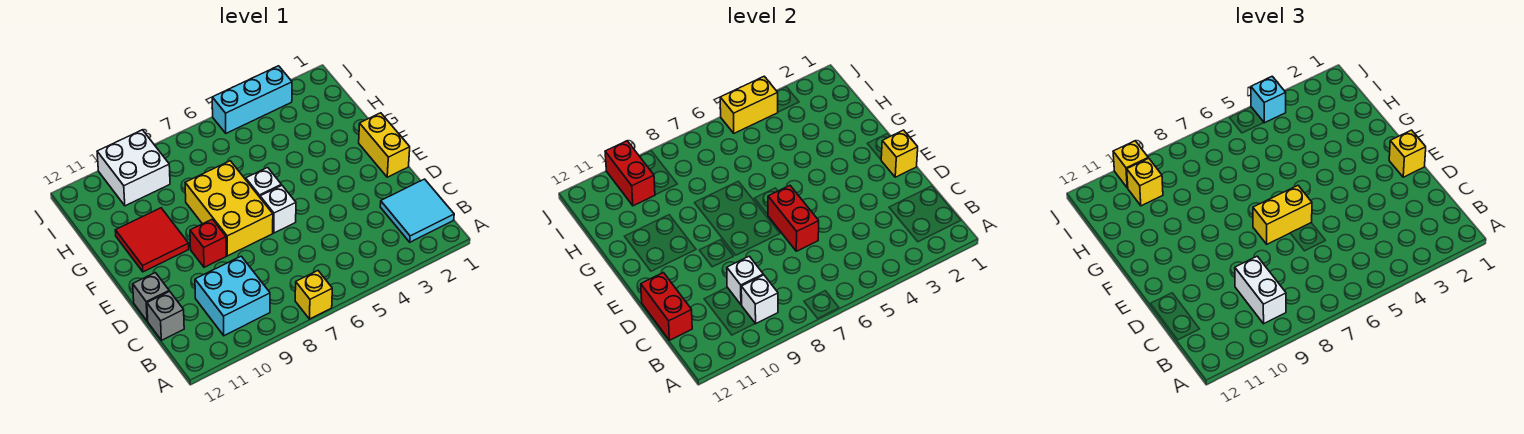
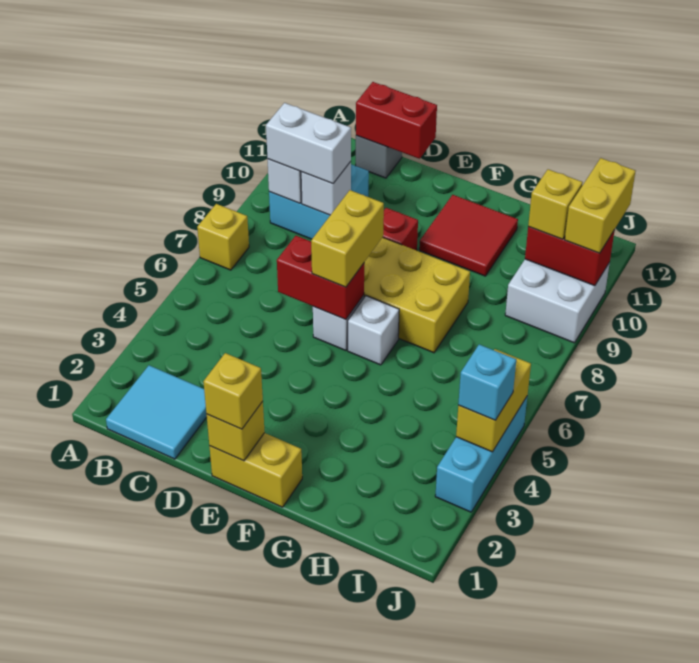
grey brick D12 level 1 -> none
yellow brick J10 level 3 -> yellow brick J10:J11 level 3

